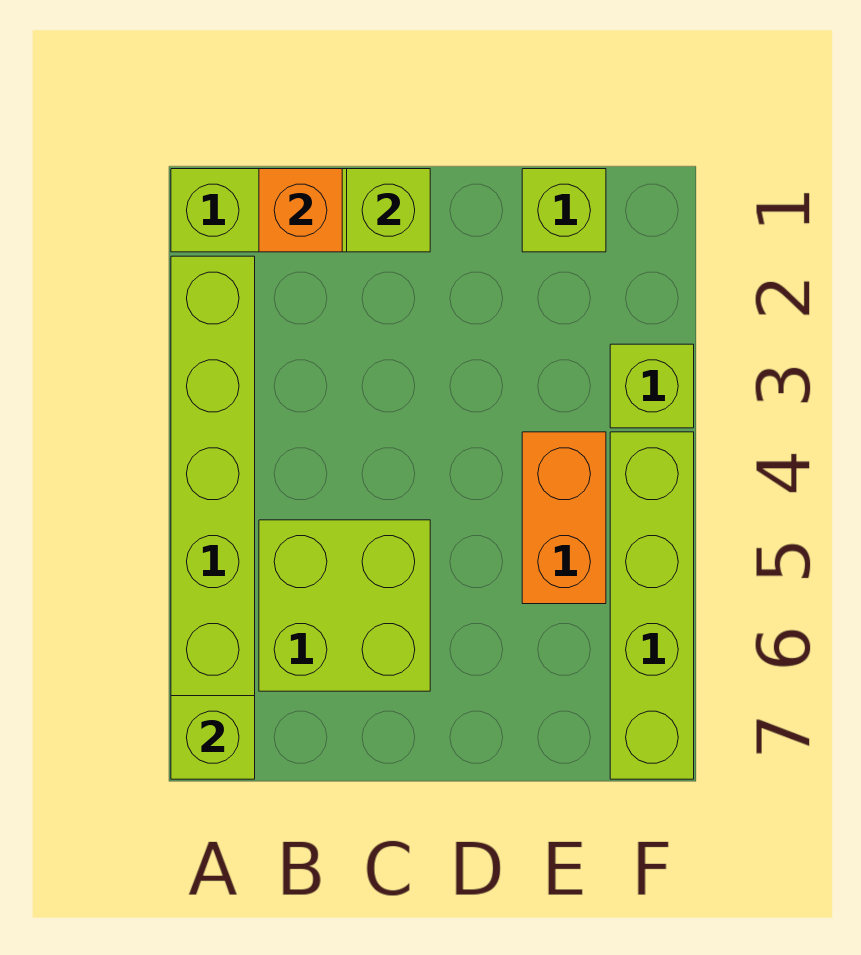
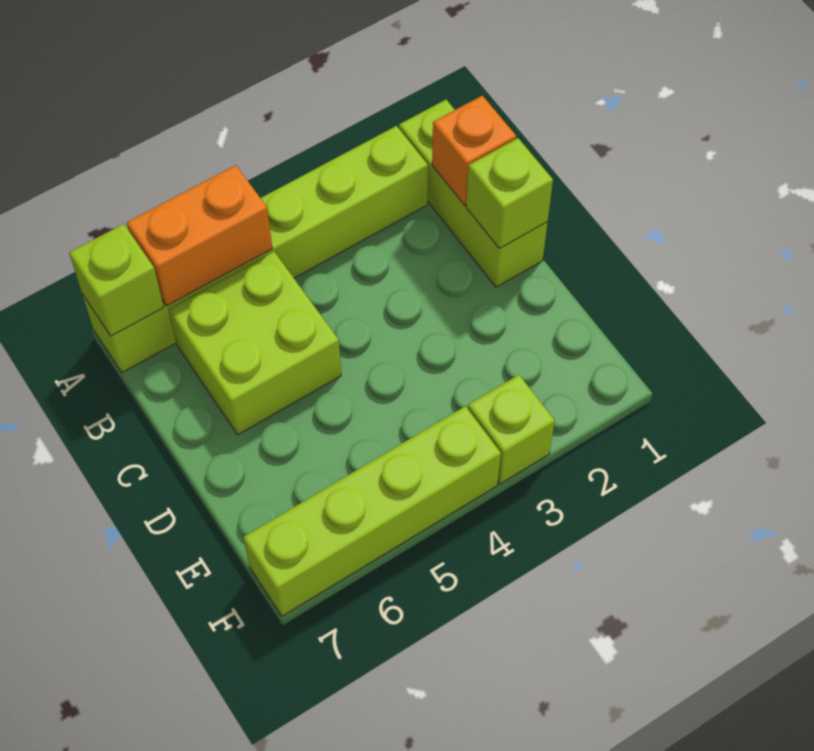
lime brick E1 level 1 -> none
orange brick E4:E5 level 1 -> orange brick A5:A6 level 2

